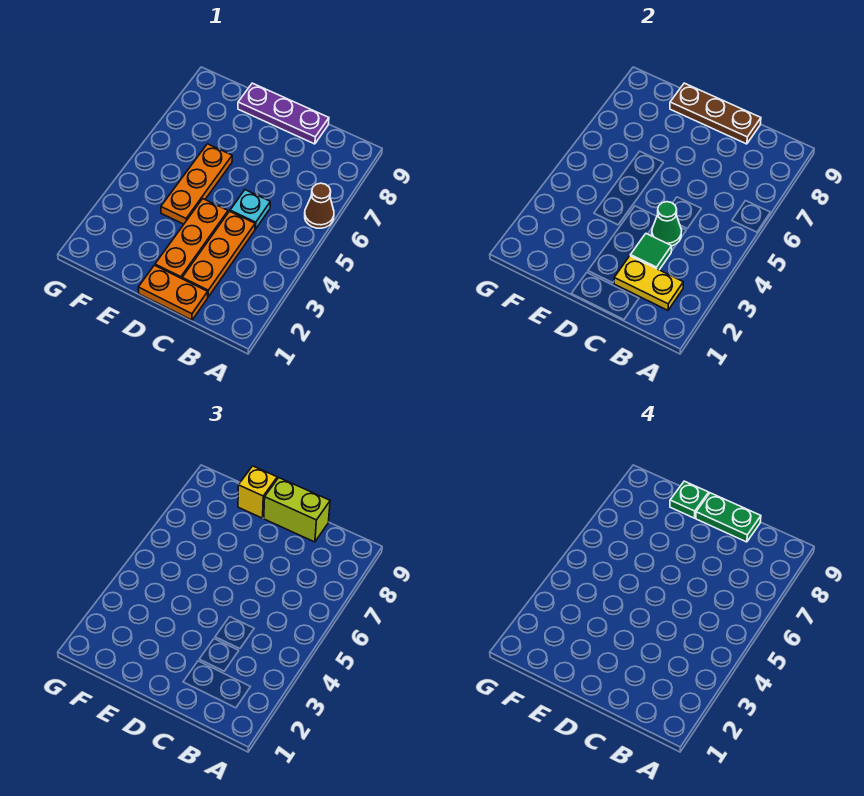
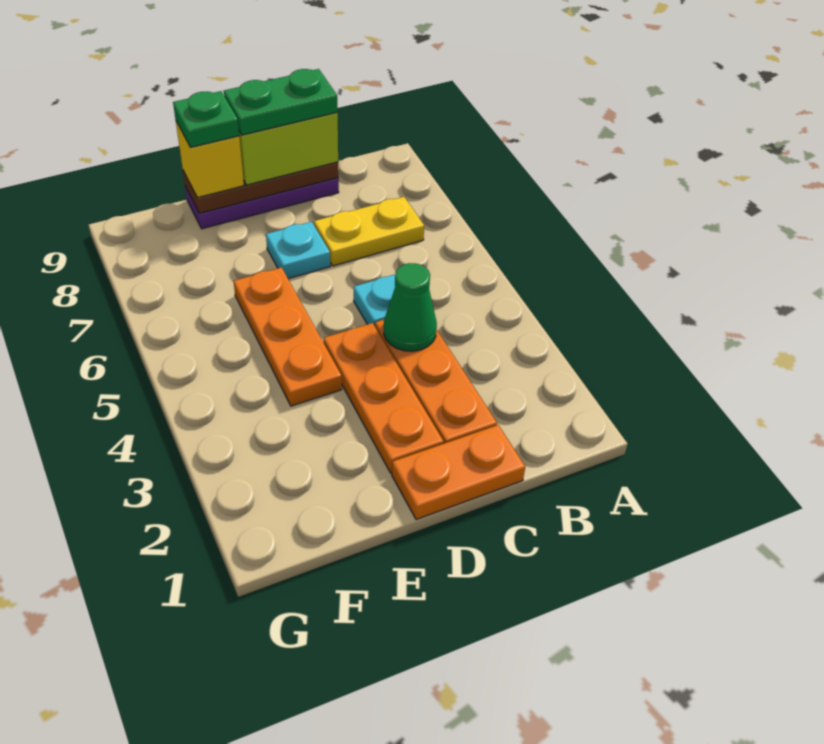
brown cone A6 level 1 -> none
yellow plate B2:C2 level 2 -> yellow plate B7:C7 level 1
green tile C3 level 2 -> none
none -> cyan plate D7 level 1

